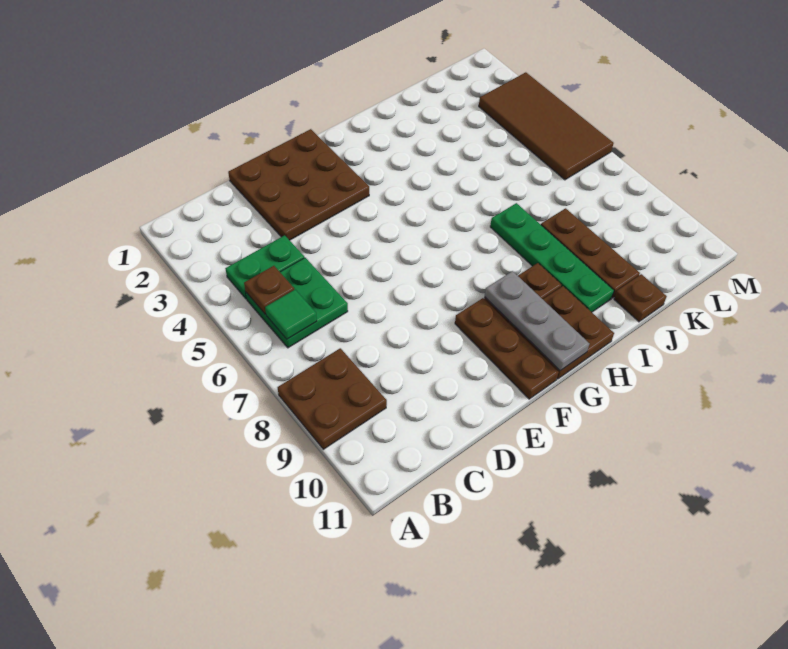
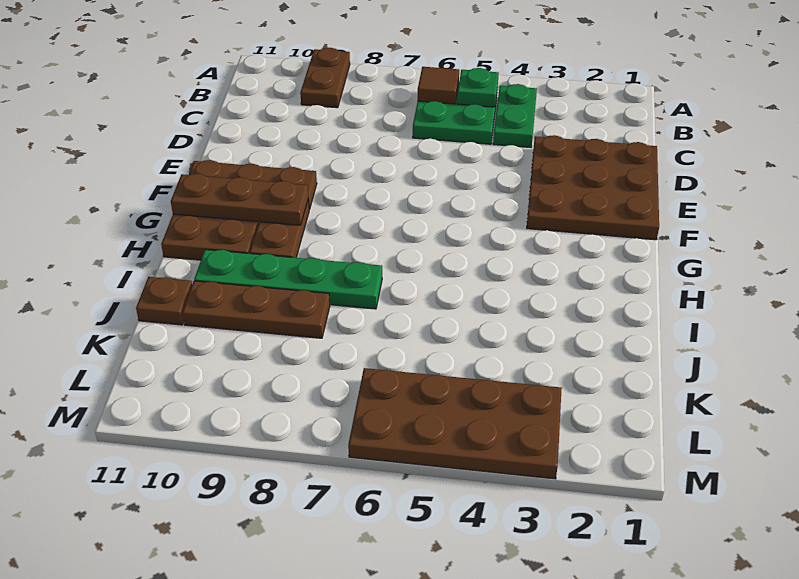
brown plate A8:B9 level 1 -> brown plate A9:B9 level 1
brown plate B5 level 2 -> green plate B5 level 2
green tile B6 level 2 -> brown tile B6 level 2
grey plate G9:G11 level 2 -> brown plate G9:G11 level 2
brown tile L3:M6 level 1 -> brown plate L3:M6 level 1

